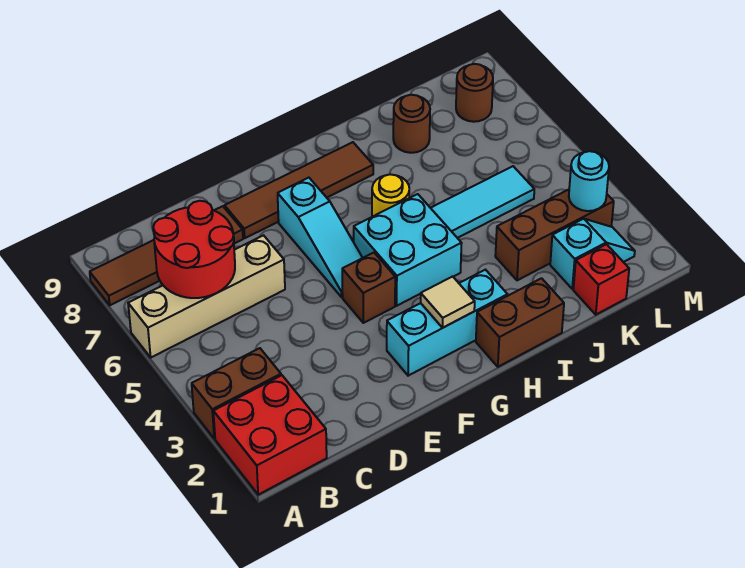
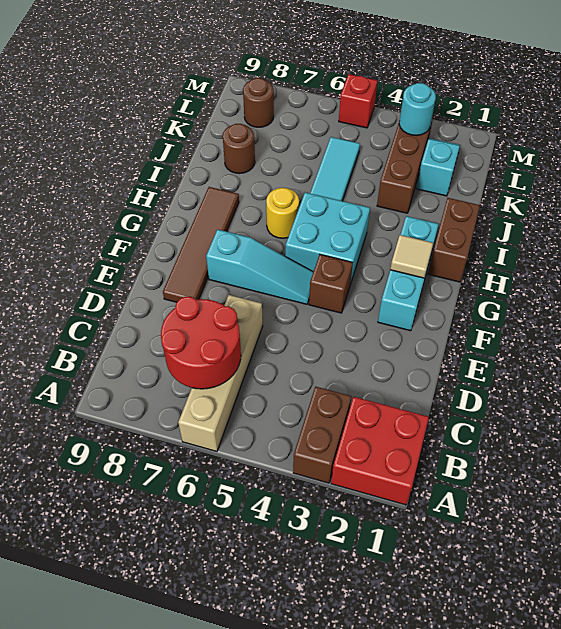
brown tile A8:D8 level 1 -> none
red brick K1 level 1 -> red brick M5 level 1

